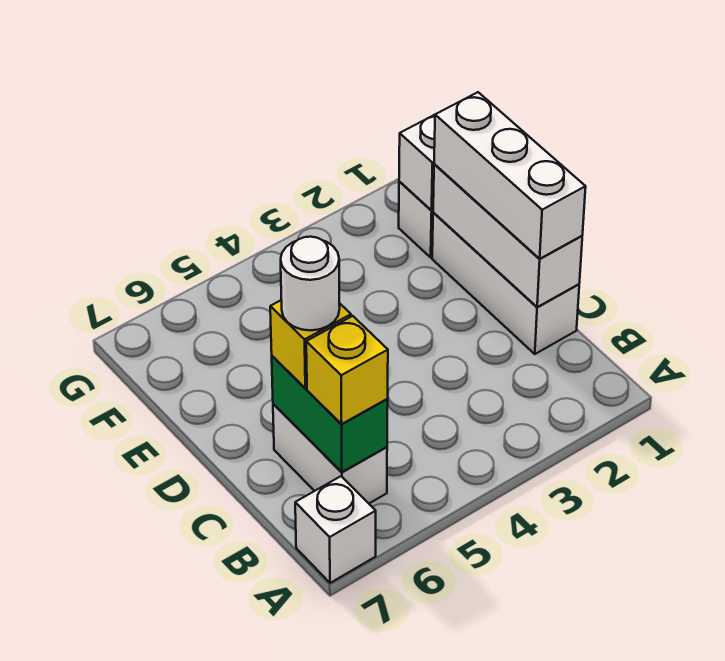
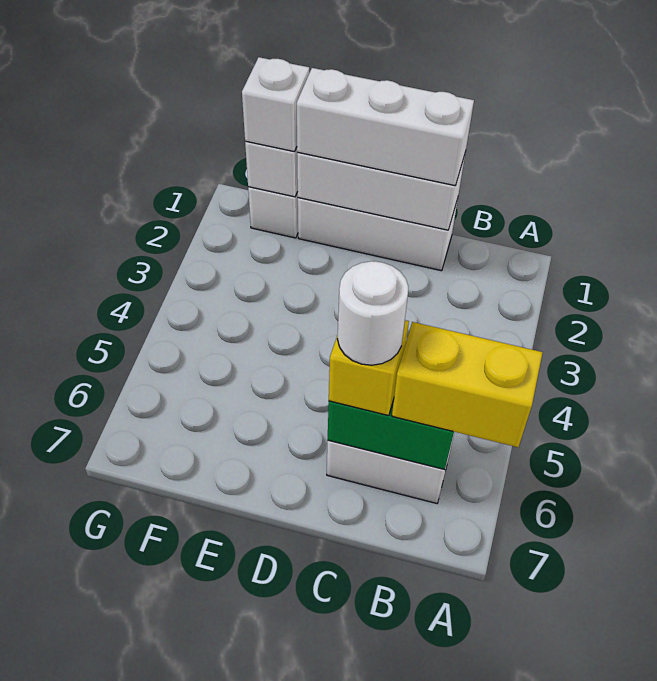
white brick A7 level 1 -> white brick F1 level 3
yellow brick B6 level 3 -> yellow brick A6:B6 level 3

